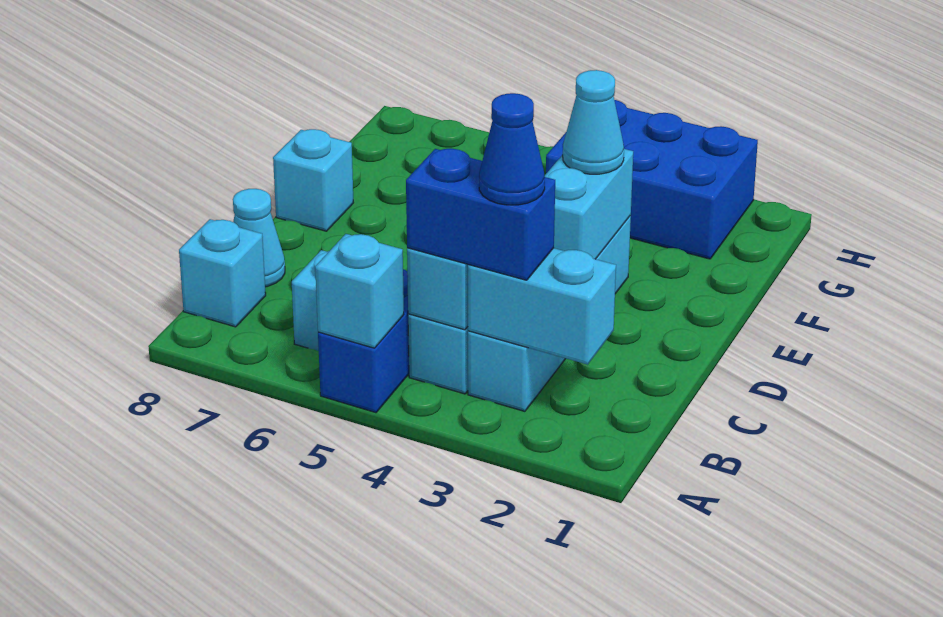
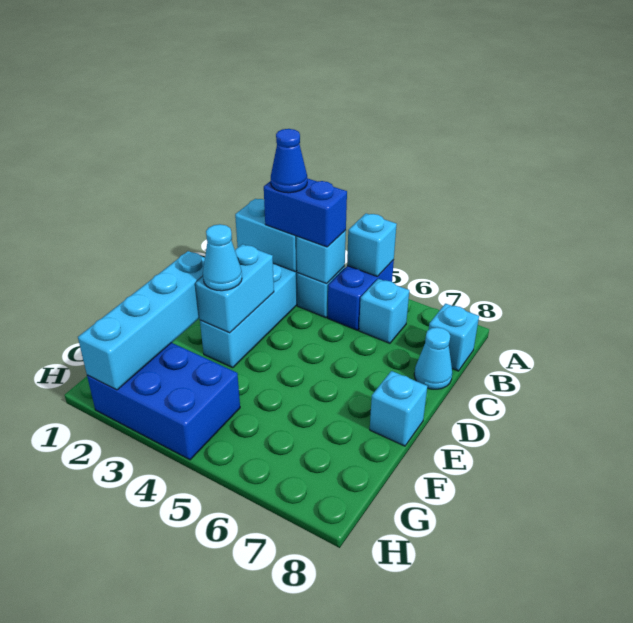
none -> cyan brick E2:H2 level 2

